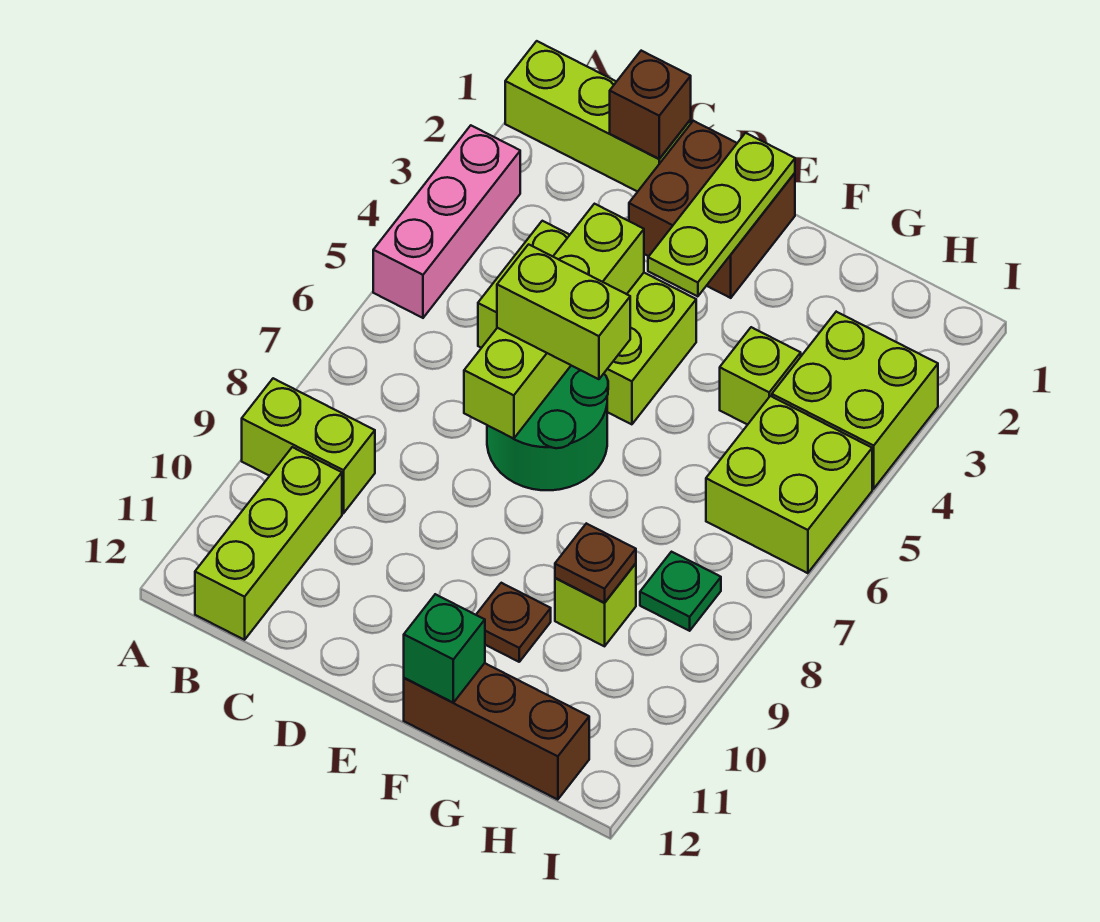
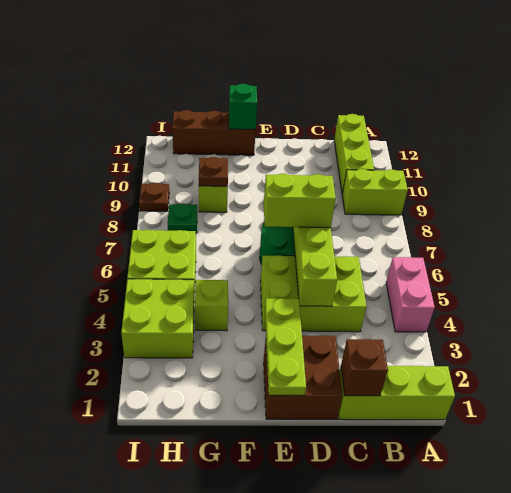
pink brick A3:A5 level 1 -> pink brick A4:A5 level 1
brown plate F10 level 1 -> brown plate I9 level 1

